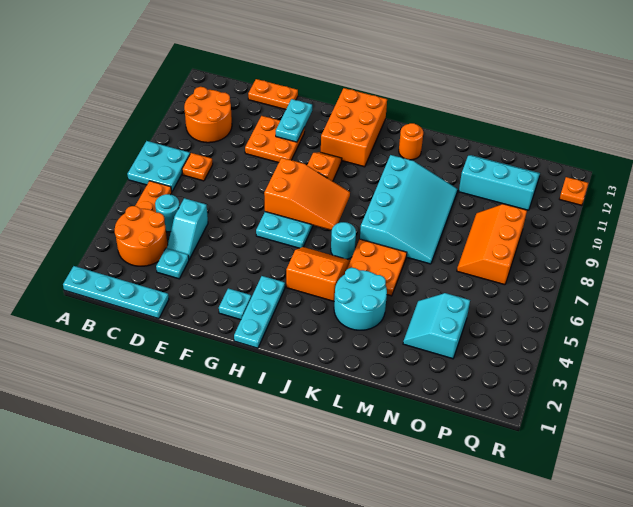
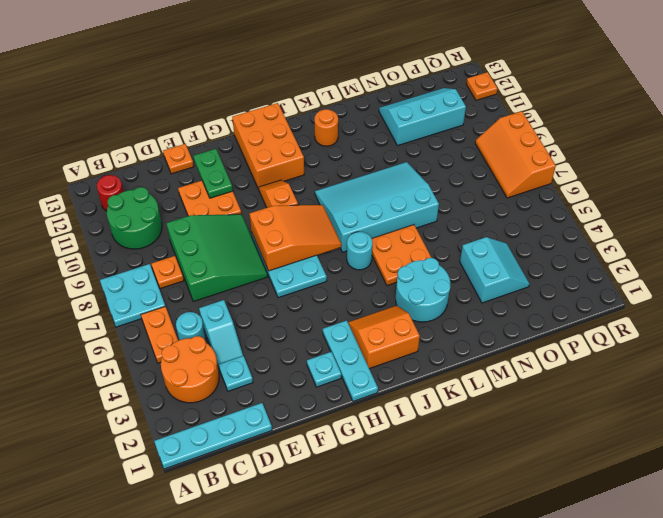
orange round brick B10:C11 level 1 -> green round brick B10:C11 level 1
none -> red round brick B12 level 1
none -> green slope D7:F9 level 1 top D
orange plate D13:E13 level 1 -> orange plate E13 level 1
cyan plate F11:F12 level 2 -> green plate F11:F12 level 2
orange slope I4:J5 level 1 top 4 -> orange slope I2:J3 level 1 top 2
cyan slope K7:M10 level 1 top K -> cyan slope J7:M9 level 1 top 7
cyan slope N3:O4 level 1 top O -> cyan slope N3:O4 level 1 top N
orange slope O7:P9 level 1 top P -> orange slope Q7:R9 level 1 top R

